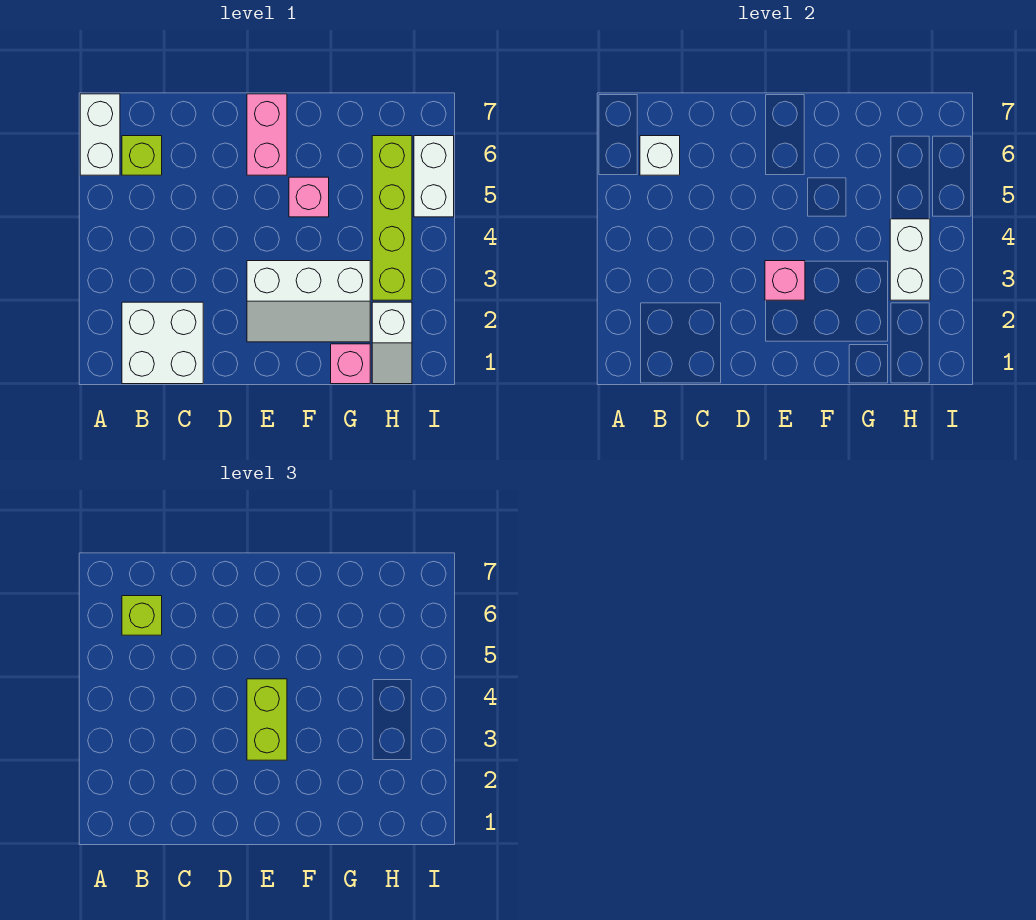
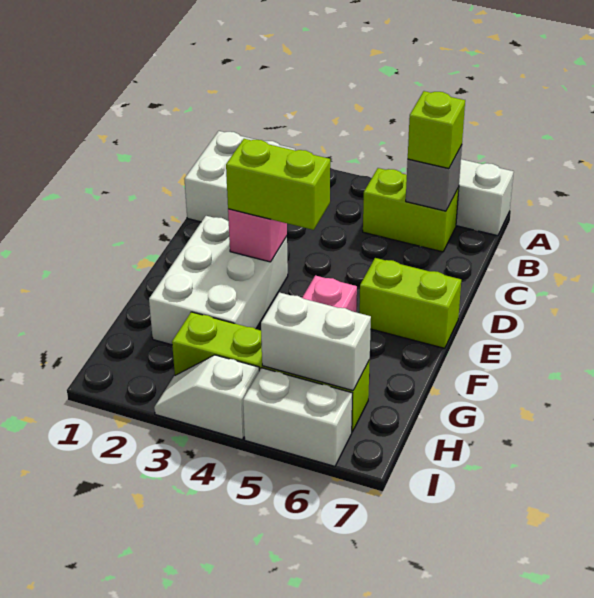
lime brick B6 level 1 -> lime brick B5:B6 level 1
white brick B6 level 2 -> grey brick B6 level 2
white slope E2:G3 level 1 top 3 -> white brick E2:G3 level 1
pink brick E6:E7 level 1 -> lime brick E6:E7 level 1
pink brick G1 level 1 -> none
white slope H1:H2 level 1 top 2 -> white slope I3:I4 level 1 top 4
white brick H3:H4 level 2 -> white brick H5:H6 level 2

